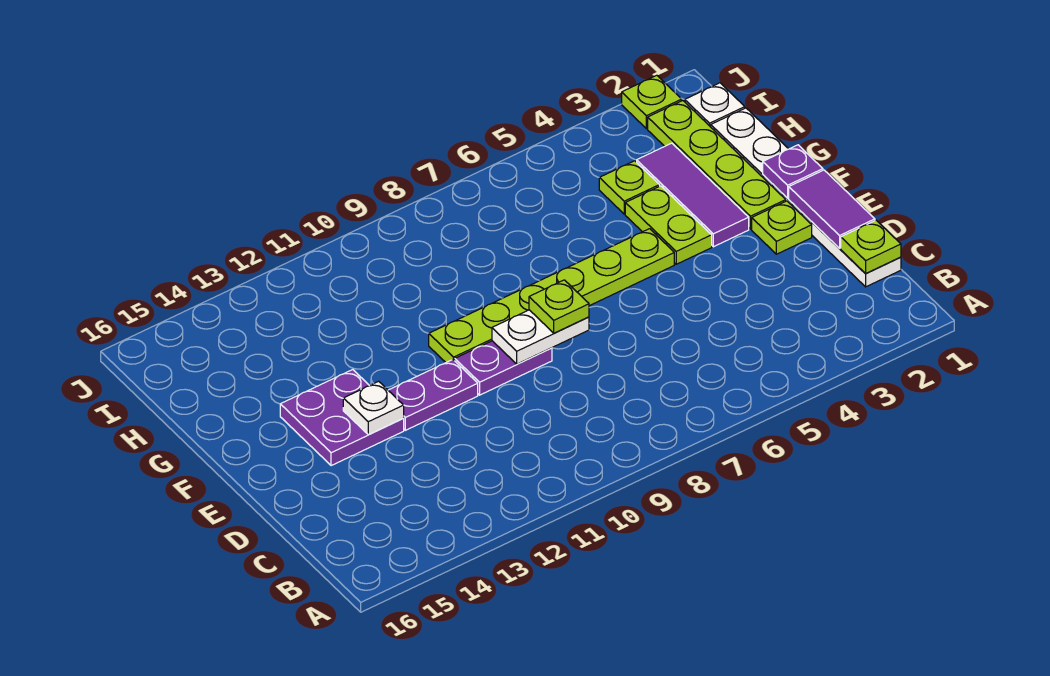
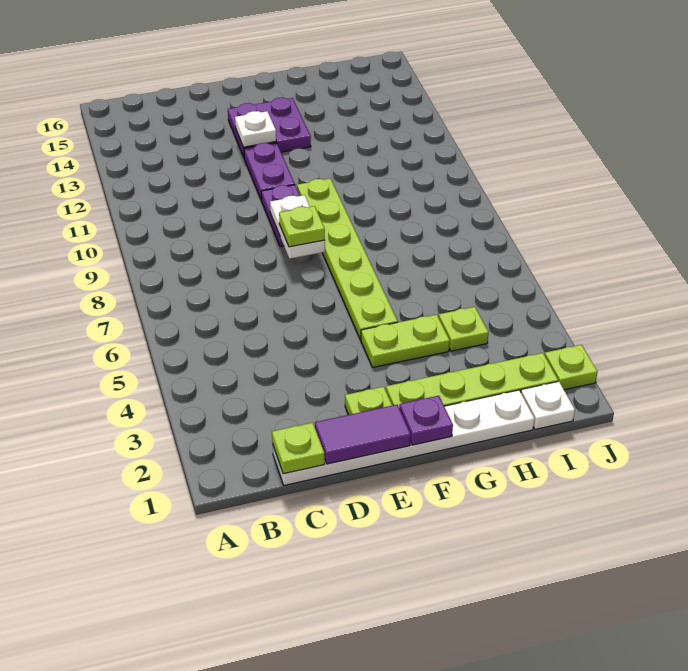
purple tile F3:H3 level 1 -> none

